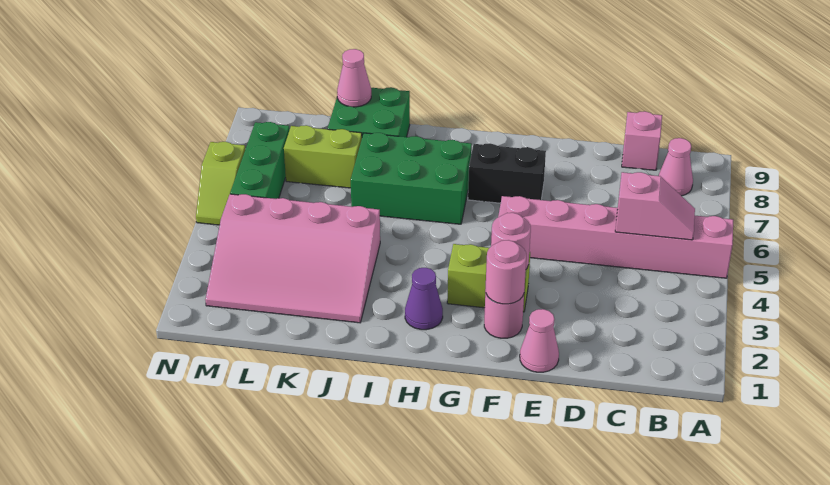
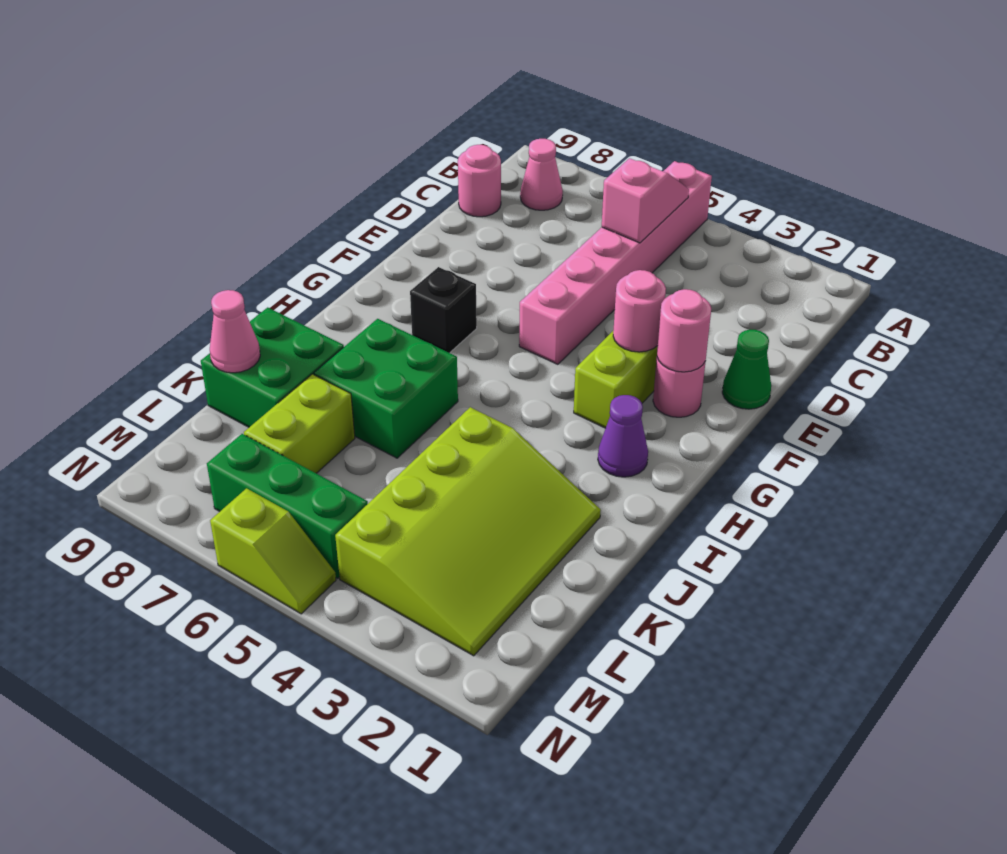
pink brick C9 level 1 -> pink round brick C9 level 1
pink cone E1 level 1 -> green cone E1 level 1
black brick F7:G7 level 1 -> black brick G7 level 1
green brick H6:J7 level 1 -> green brick I6:J7 level 1
pink slope J2:M4 level 1 top 4 -> lime slope J2:M4 level 1 top 4

